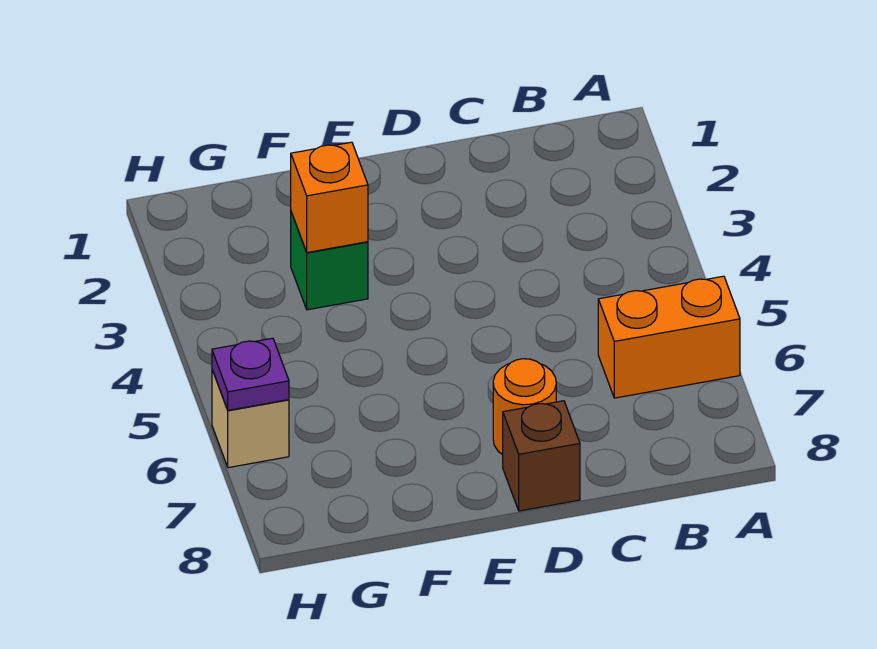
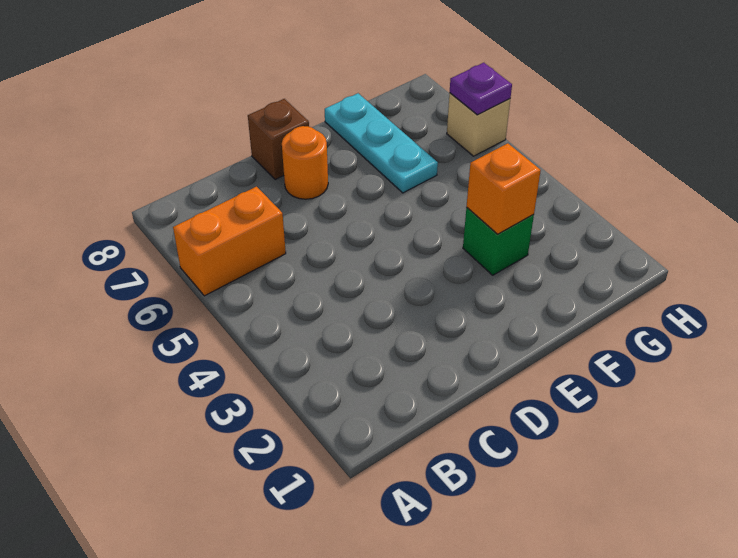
none -> cyan plate F6:F8 level 1

